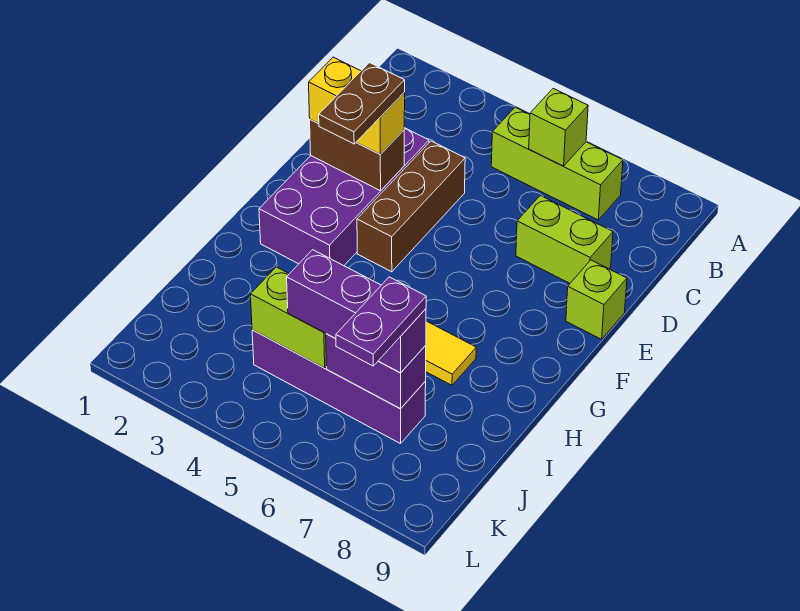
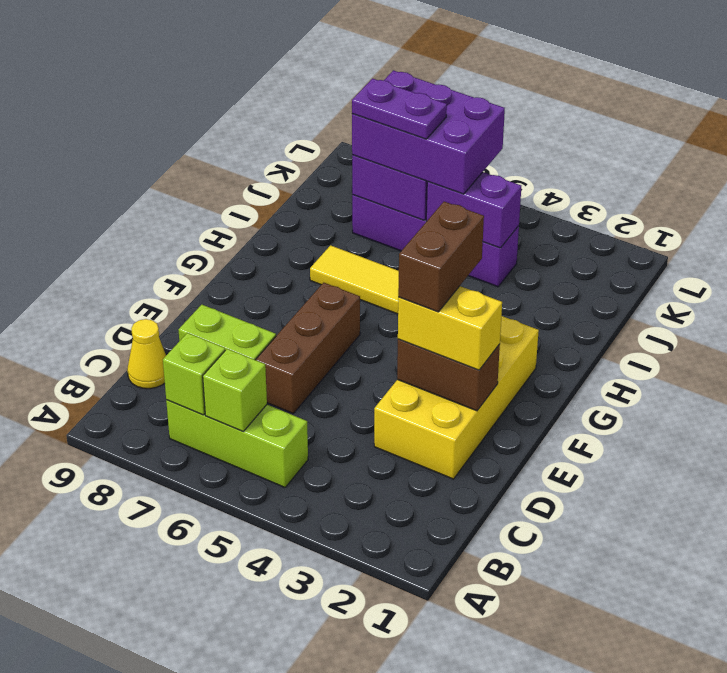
none -> yellow cone C9 level 1
purple brick D2:G3 level 1 -> yellow brick D2:G3 level 1
brown brick D4:F4 level 1 -> brown brick D6:F6 level 1
brown plate E3:F3 level 4 -> brown brick E3:F3 level 4
lime brick E9 level 1 -> lime brick B7 level 2
lime brick J4:J5 level 2 -> purple brick J4:J5 level 2
purple brick J5:J7 level 3 -> purple brick J5:K7 level 3
purple plate J7:K7 level 4 -> purple plate J6:J7 level 4

